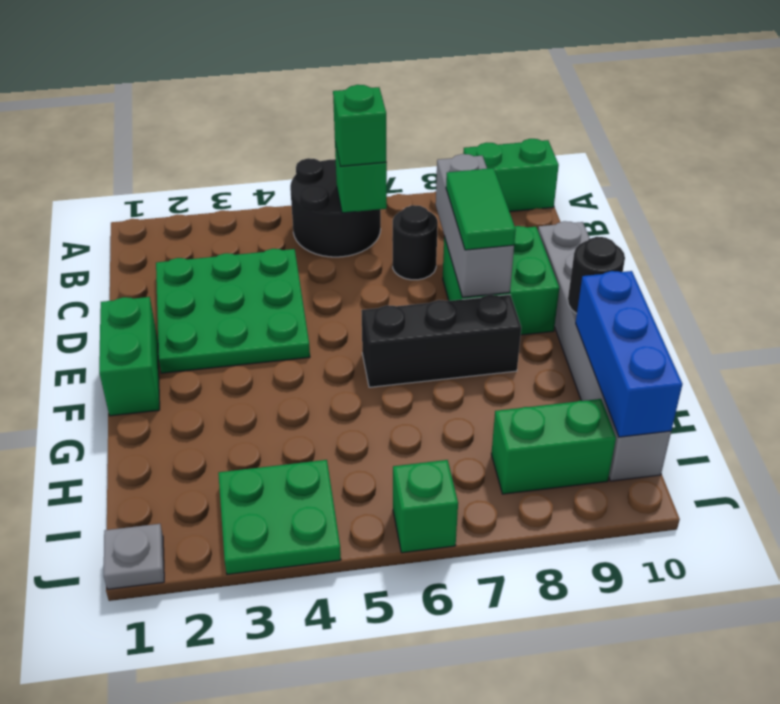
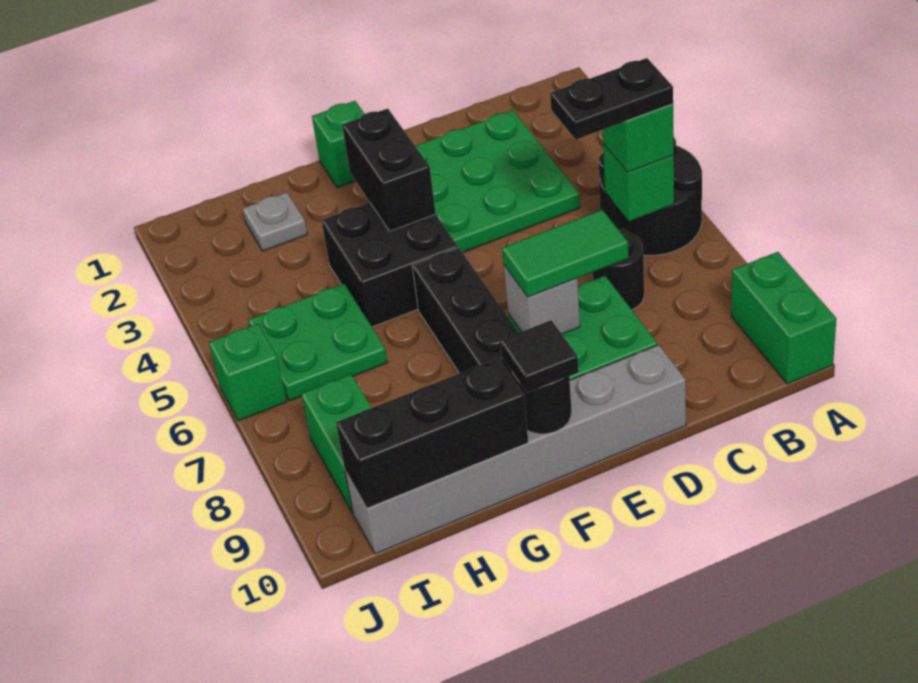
none -> black plate B6:C6 level 4
grey brick C8:E8 level 2 -> grey brick E8 level 2
green brick E1:F1 level 1 -> green brick F1 level 1
none -> black brick F3:F4 level 2
none -> black brick F4:G5 level 1
none -> black tile F10 level 3
blue brick G10:I10 level 2 -> black brick G10:I10 level 2
green plate I3:J4 level 1 -> green plate H5:I6 level 1
grey plate J1 level 1 -> grey plate H2 level 1

